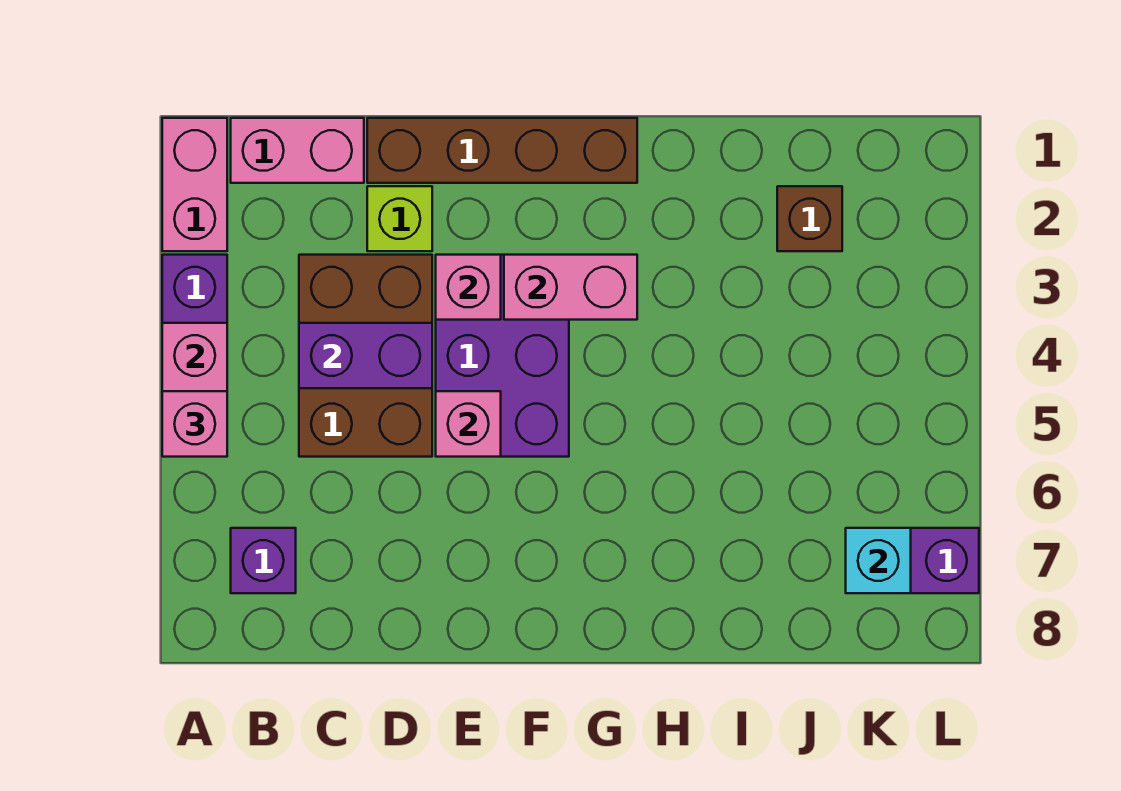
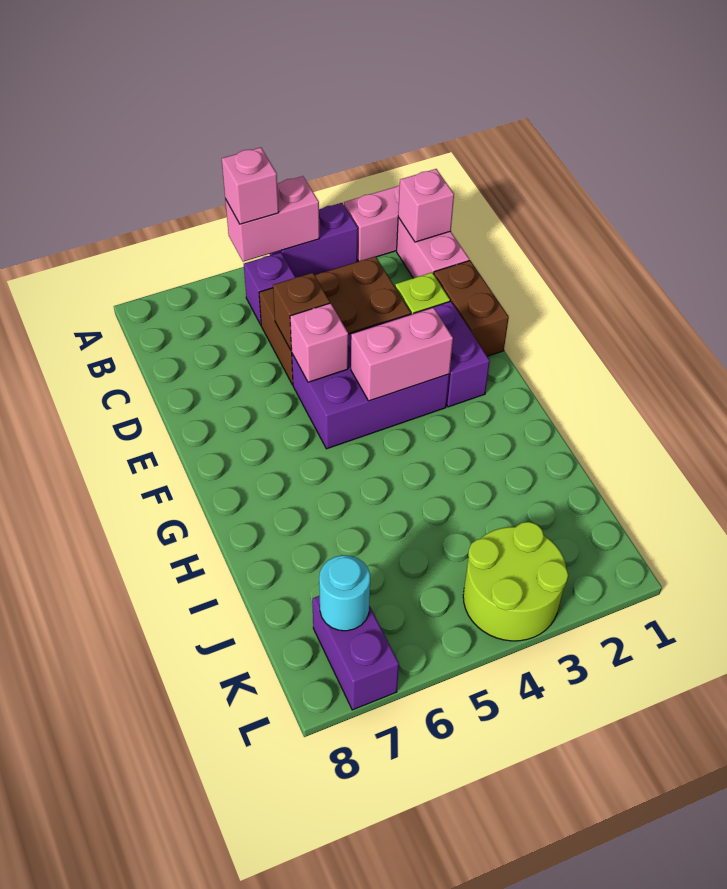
purple brick B7 level 1 -> purple brick B5 level 1
purple brick C4:D4 level 2 -> purple brick E2:F2 level 1
brown brick D1:G1 level 1 -> brown brick D1:E1 level 1
pink brick E3 level 2 -> pink brick B1 level 2
pink brick F3:G3 level 2 -> pink brick F3:F4 level 2
brown brick J2 level 1 -> brown brick D5 level 2
none -> lime round brick K3:L4 level 1
cyan brick K7 level 2 -> cyan round brick K7 level 2

